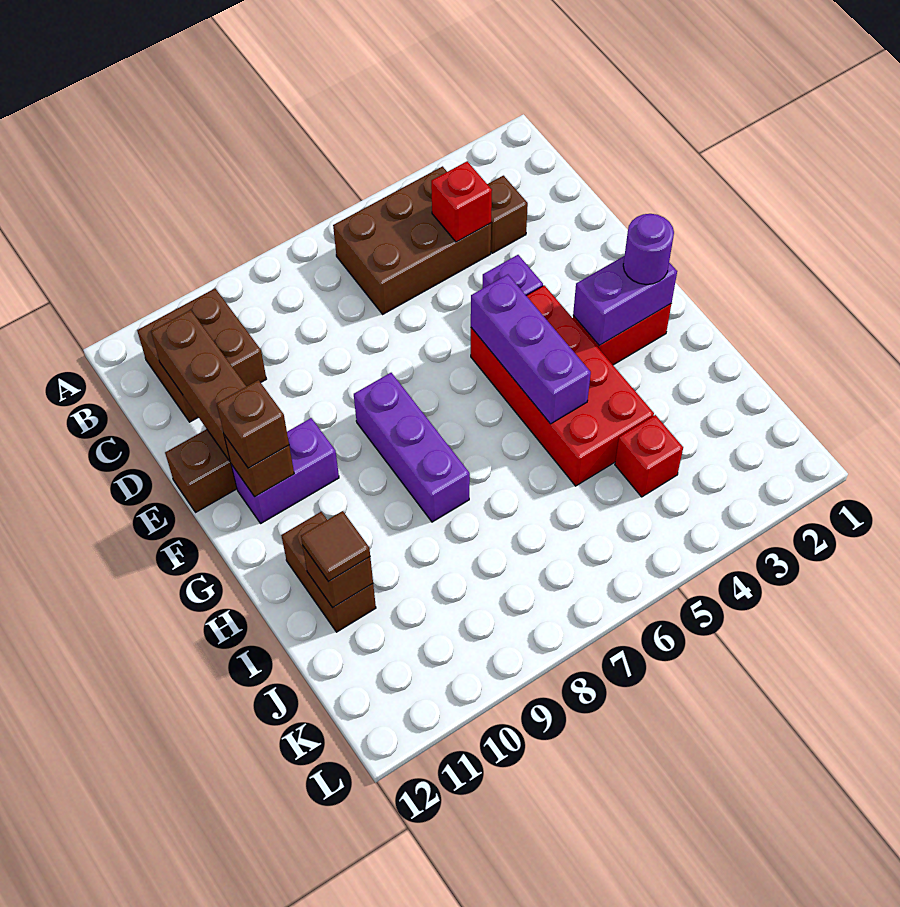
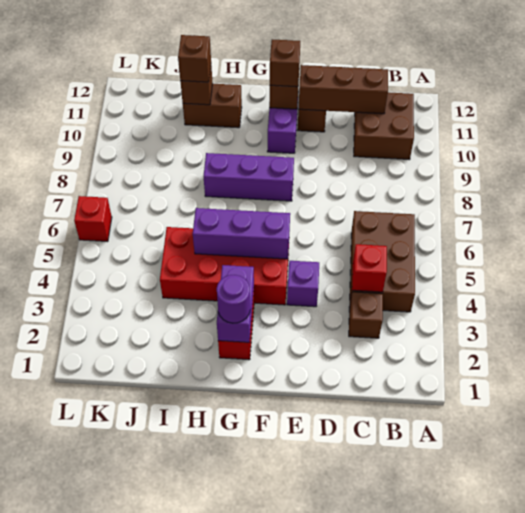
brown tile I11 level 3 -> brown brick I11 level 3
red brick J4 level 1 -> red brick L6 level 1

